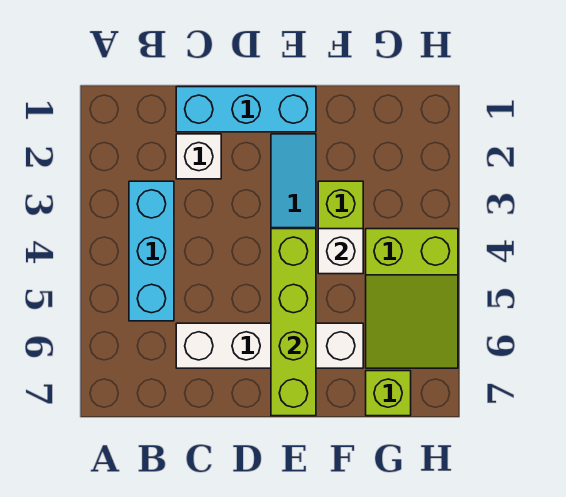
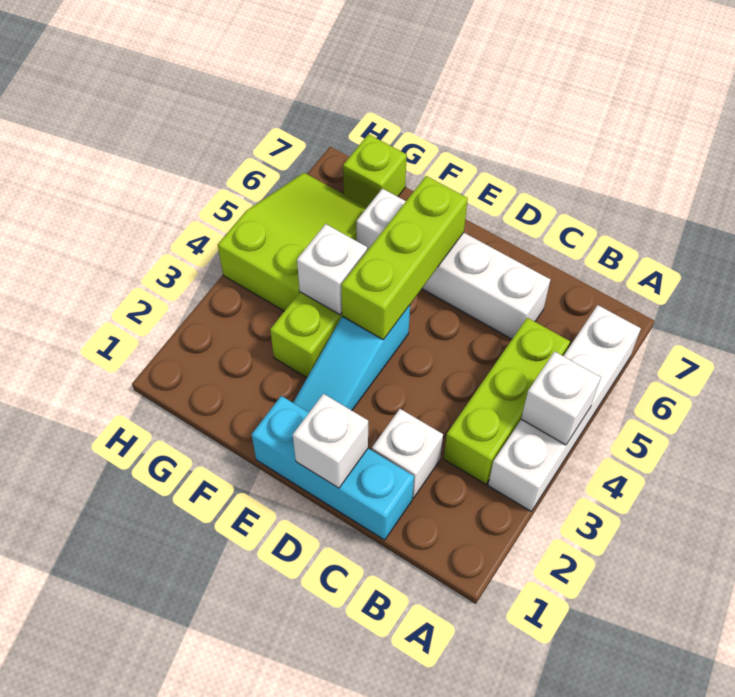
none -> white brick A3:A6 level 1
none -> white brick A4 level 2
cyan brick B3:B5 level 1 -> lime brick B3:B5 level 1
none -> white brick D1 level 2
lime brick E4:E7 level 2 -> lime brick E4:E6 level 2

